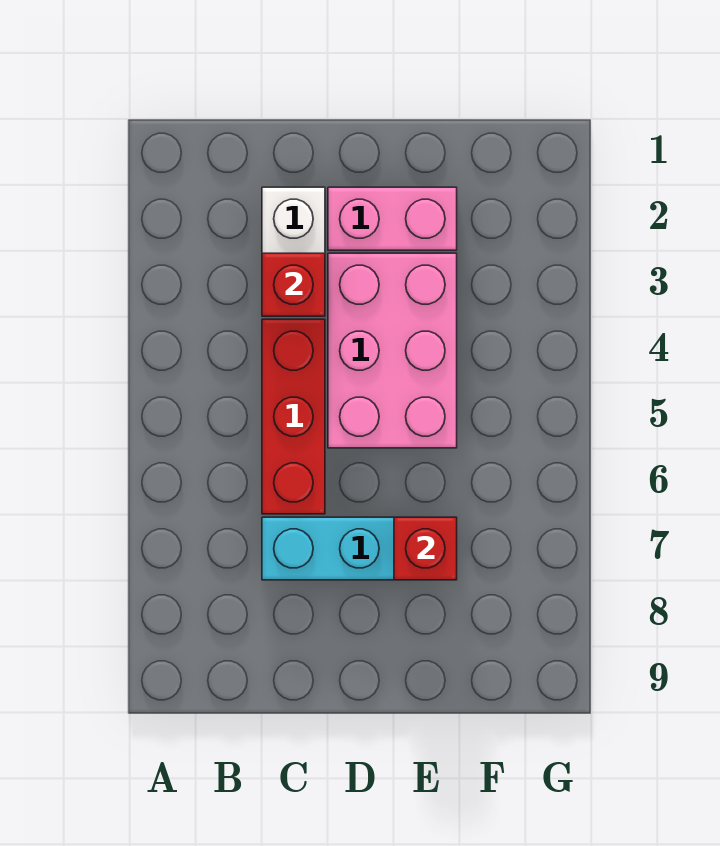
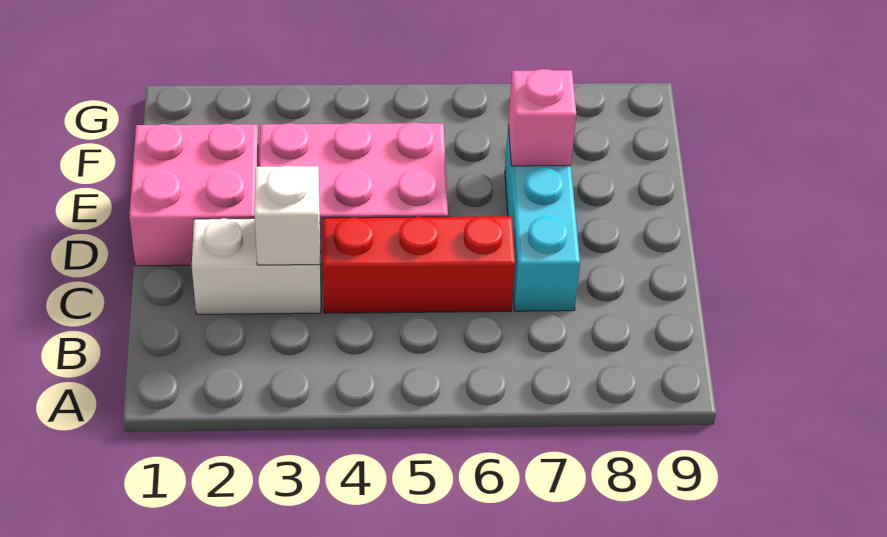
red brick C3 level 2 -> white brick C3 level 2
pink brick D2:E2 level 1 -> pink brick D1:E2 level 1
red brick E7 level 2 -> pink brick E7 level 2

